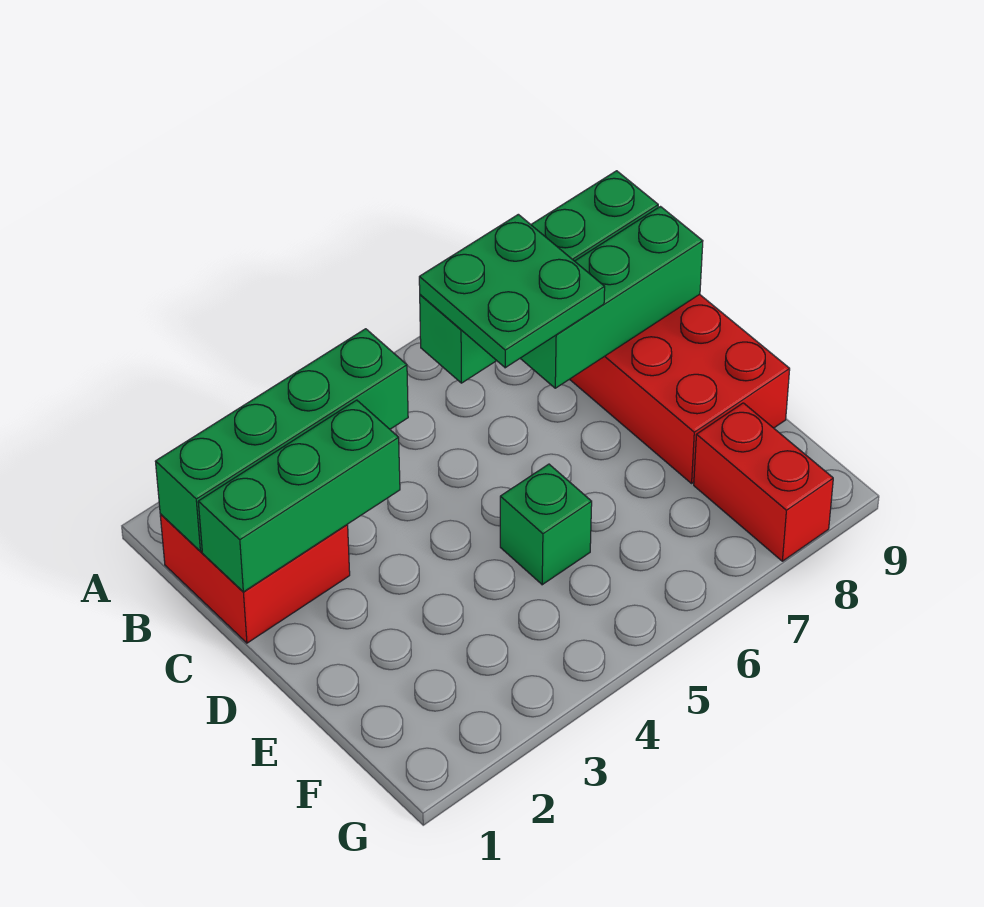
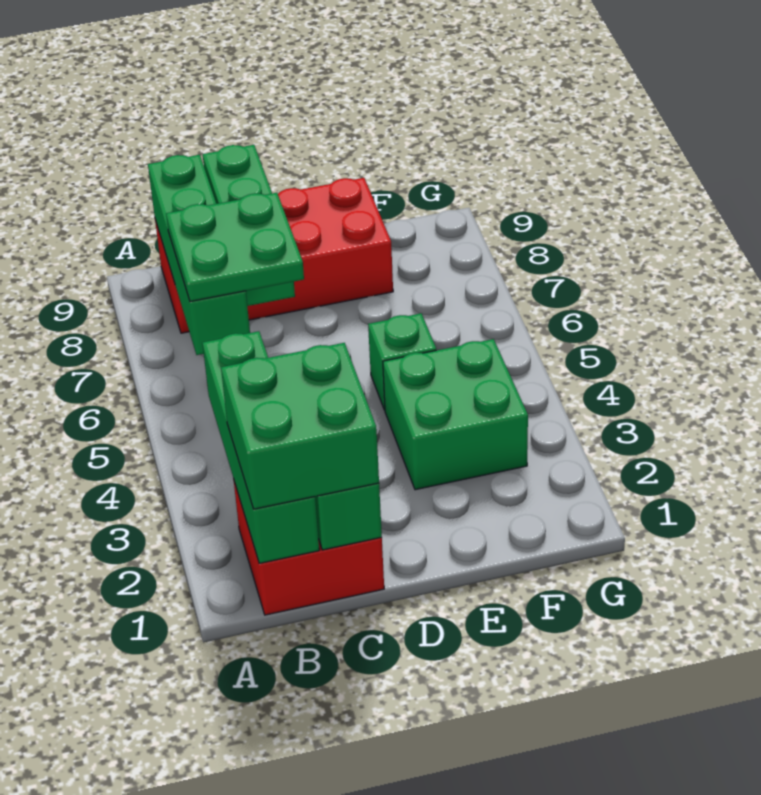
none -> green brick B1:C2 level 3
none -> green brick E3:F4 level 1
red brick F8:G8 level 1 -> none

